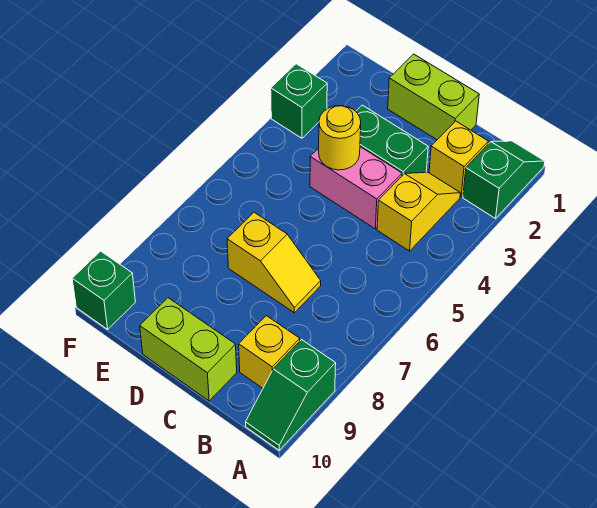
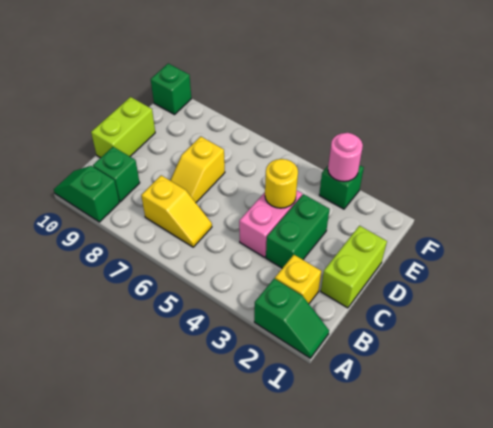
yellow slope B3:B4 level 1 top 4 -> yellow slope B6:B7 level 1 top 7
yellow brick B9 level 1 -> green brick B9 level 1
none -> pink round brick F3 level 2

